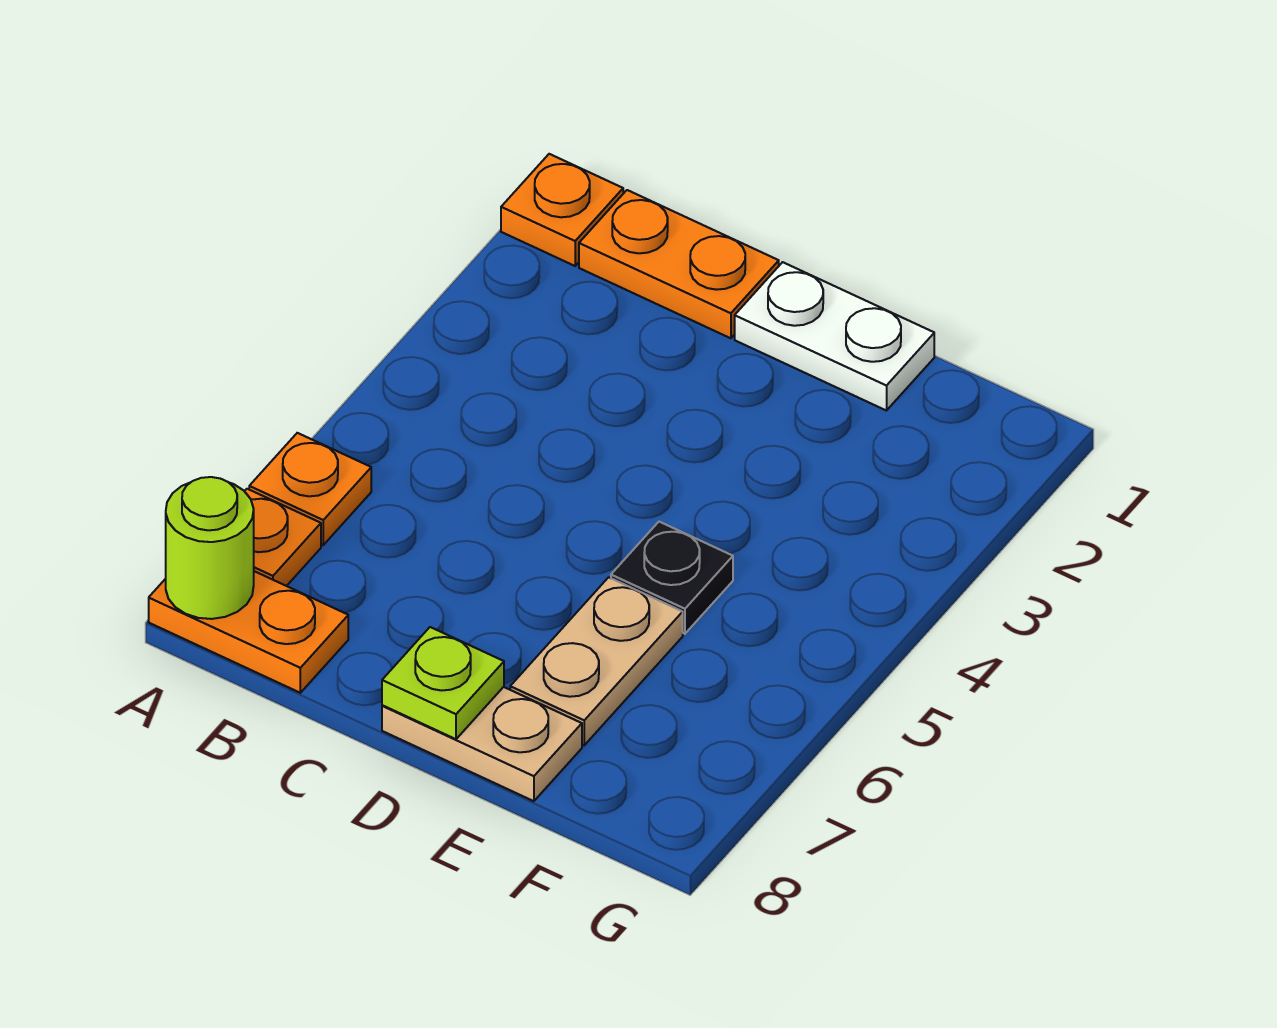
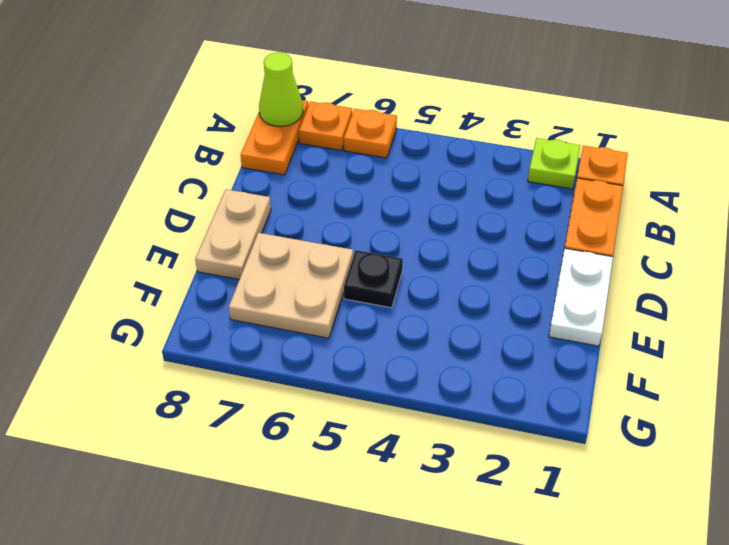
lime round brick A8 level 2 -> lime cone A8 level 2
lime plate D8 level 2 -> lime plate A2 level 1
tan plate E6:E7 level 1 -> tan plate E6:F7 level 1

